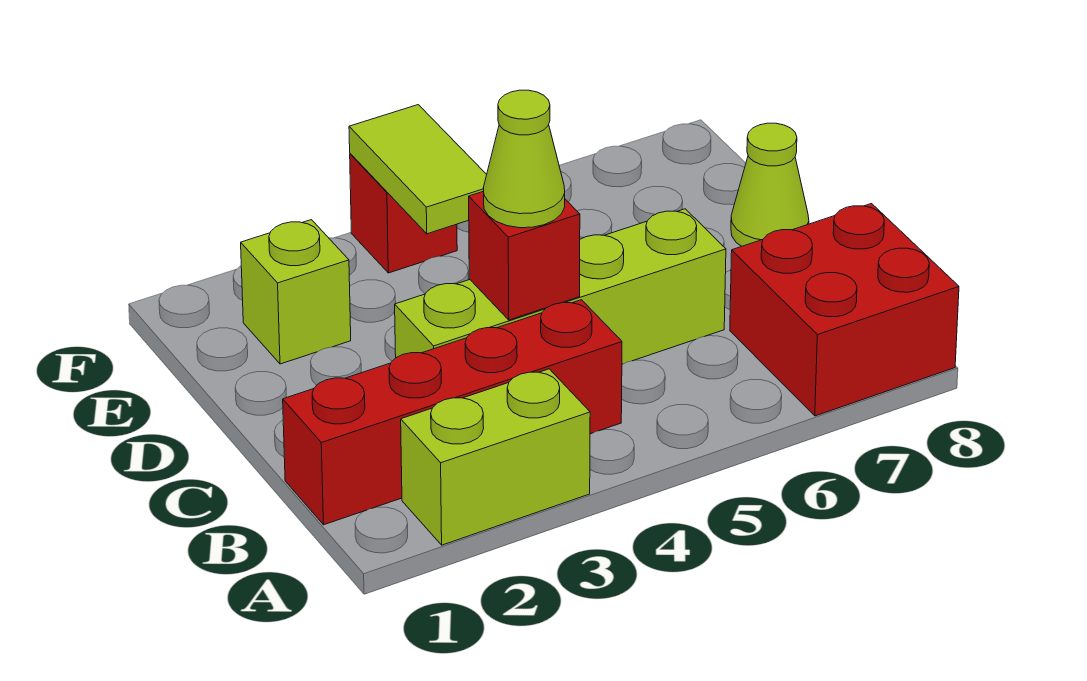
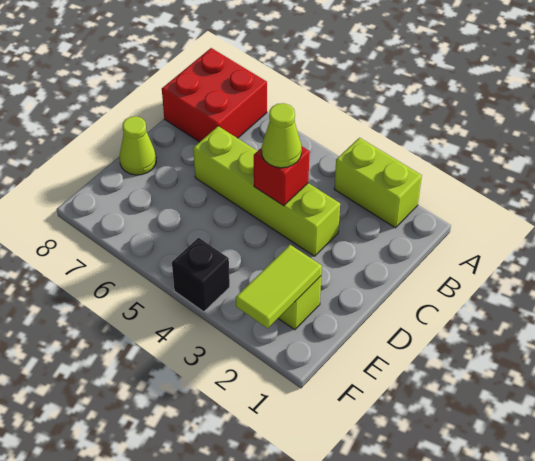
red brick B1:B4 level 1 -> none
lime tile E4:F4 level 2 -> lime tile E2:F2 level 2
red brick F4 level 1 -> black brick F4 level 1

